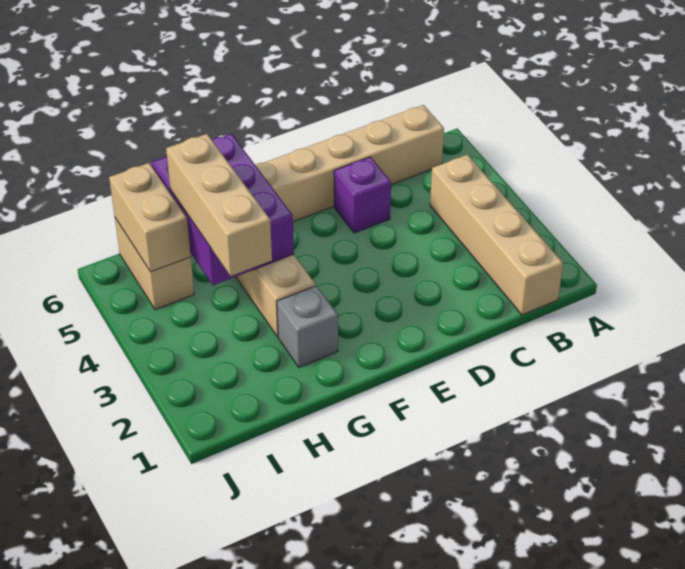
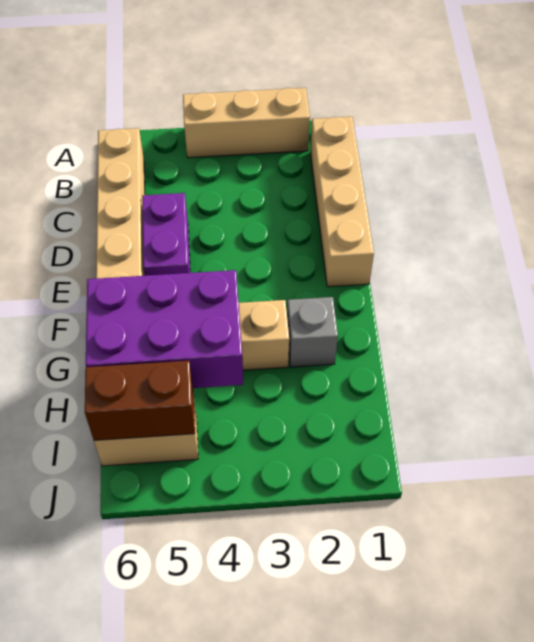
tan brick B1:B4 level 1 -> tan brick B1:E1 level 1
purple brick D5 level 1 -> purple brick D5:E5 level 1
tan brick H3:H5 level 3 -> tan brick A2:A4 level 1
tan brick I5:I6 level 2 -> brown brick I5:I6 level 2

